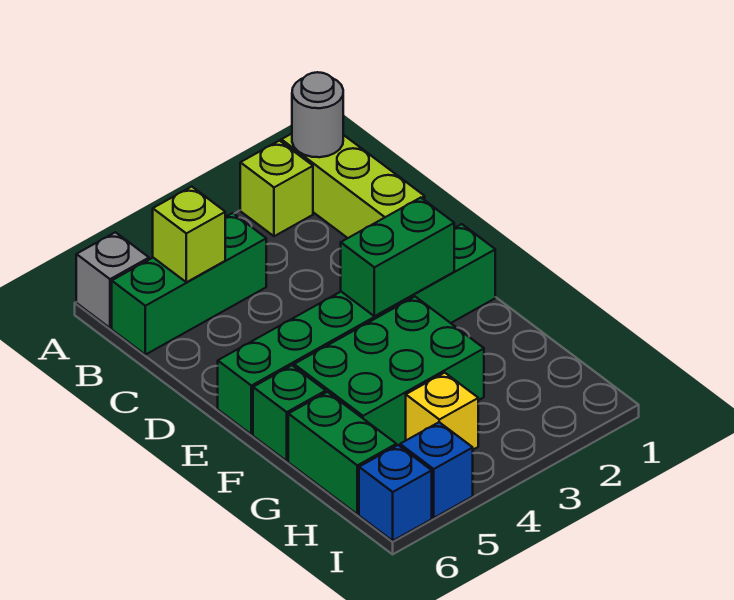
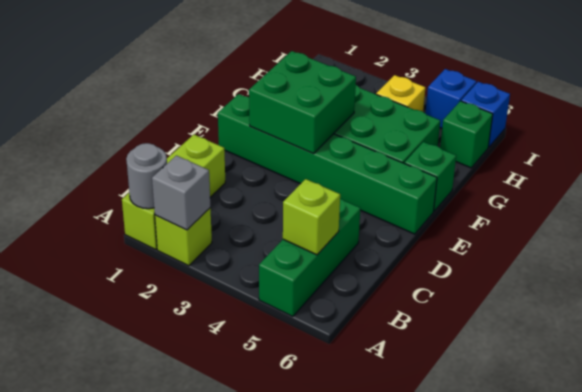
grey brick A6 level 1 -> grey brick A2 level 2
green brick B4:B6 level 1 -> green brick A5:C5 level 1
green brick E2:E3 level 2 -> green brick E2:F3 level 2
green brick G6:H6 level 1 -> green brick H6 level 1

